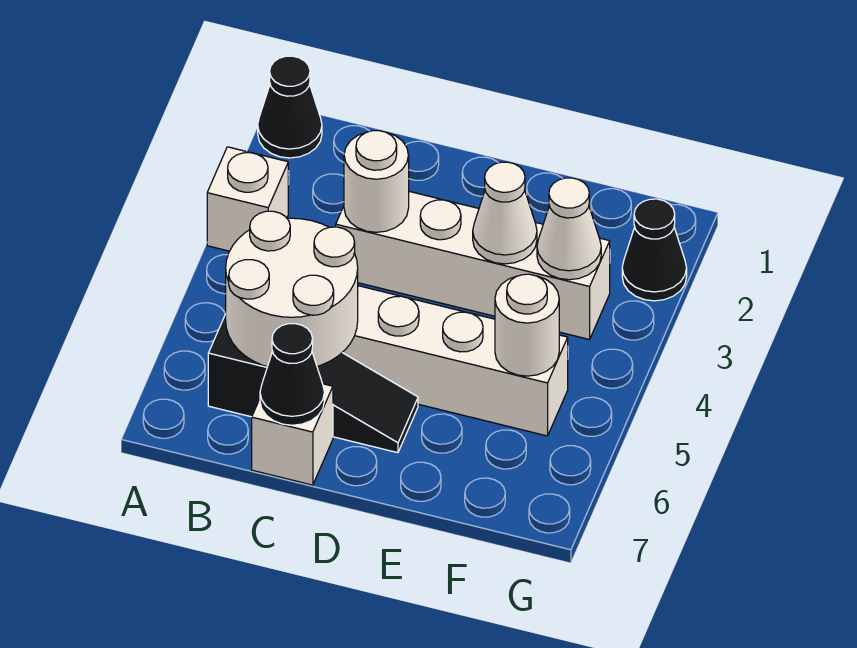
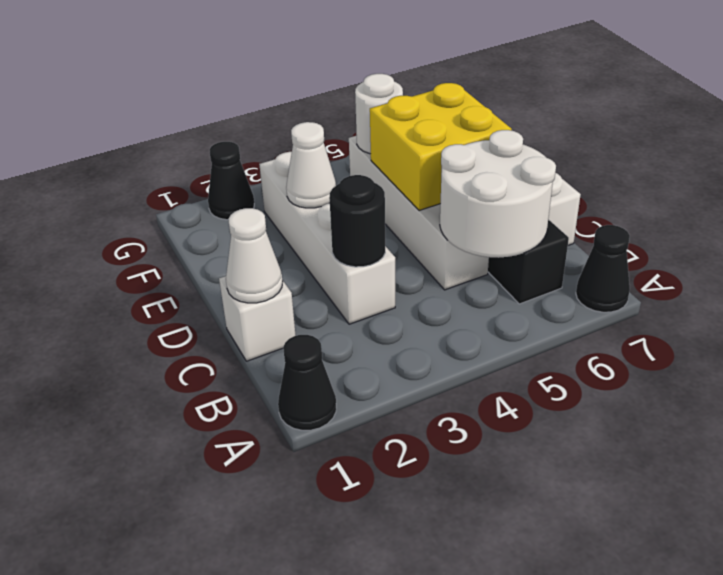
white brick A3 level 1 -> white brick C1 level 1
white round brick C3 level 2 -> black round brick C3 level 2
black cone C7 level 2 -> black cone A7 level 1
none -> yellow brick D5:E6 level 2
white cone F3 level 2 -> white cone C1 level 2

